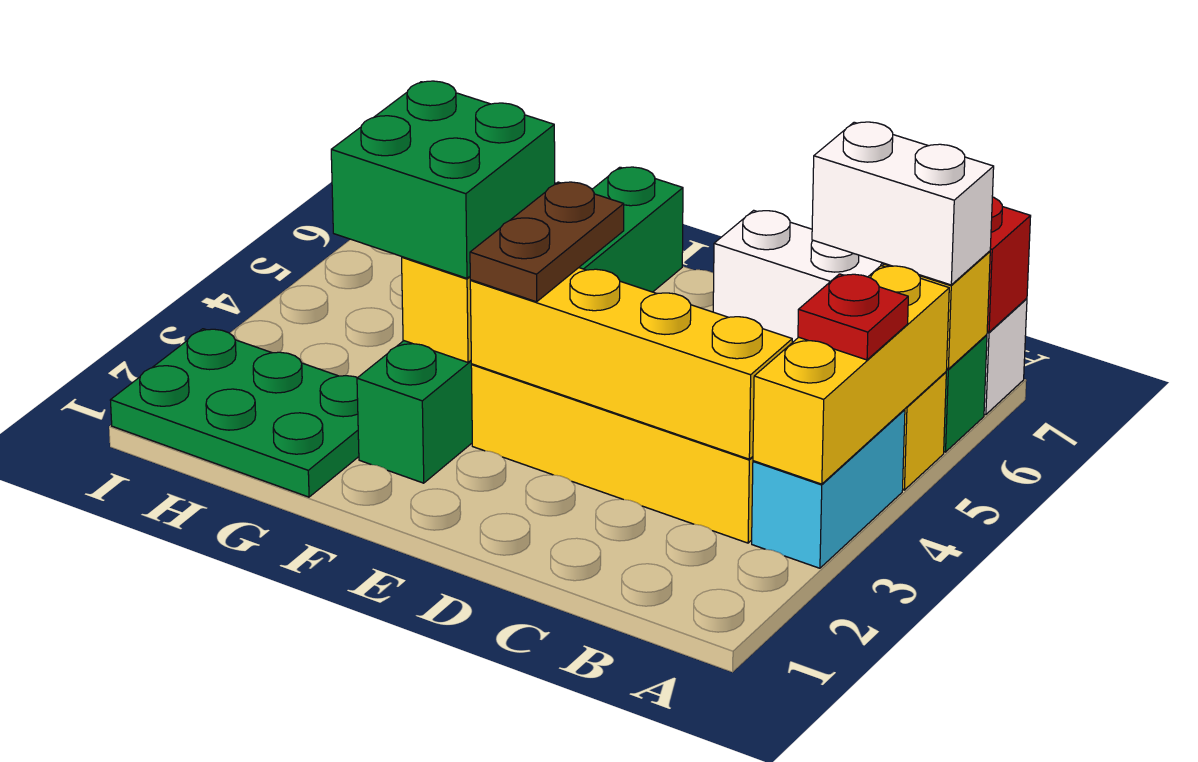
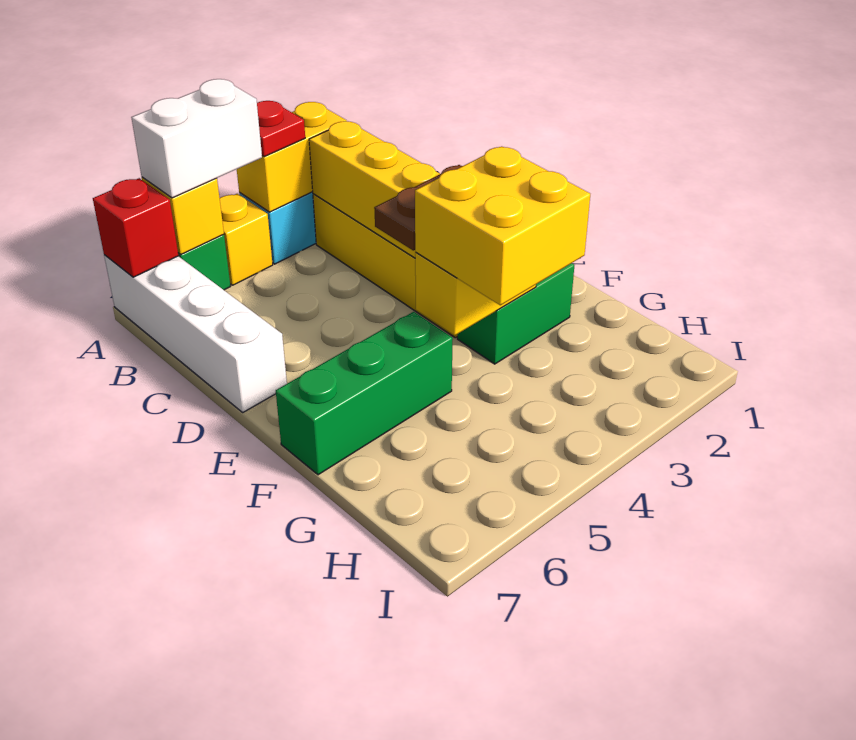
yellow brick A3:A5 level 2 -> yellow brick A3:A4 level 2
white brick A6:B6 level 3 -> white brick A5:A6 level 3
green brick F3:G4 level 3 -> yellow brick F3:G4 level 3
green plate G1:I2 level 1 -> none

